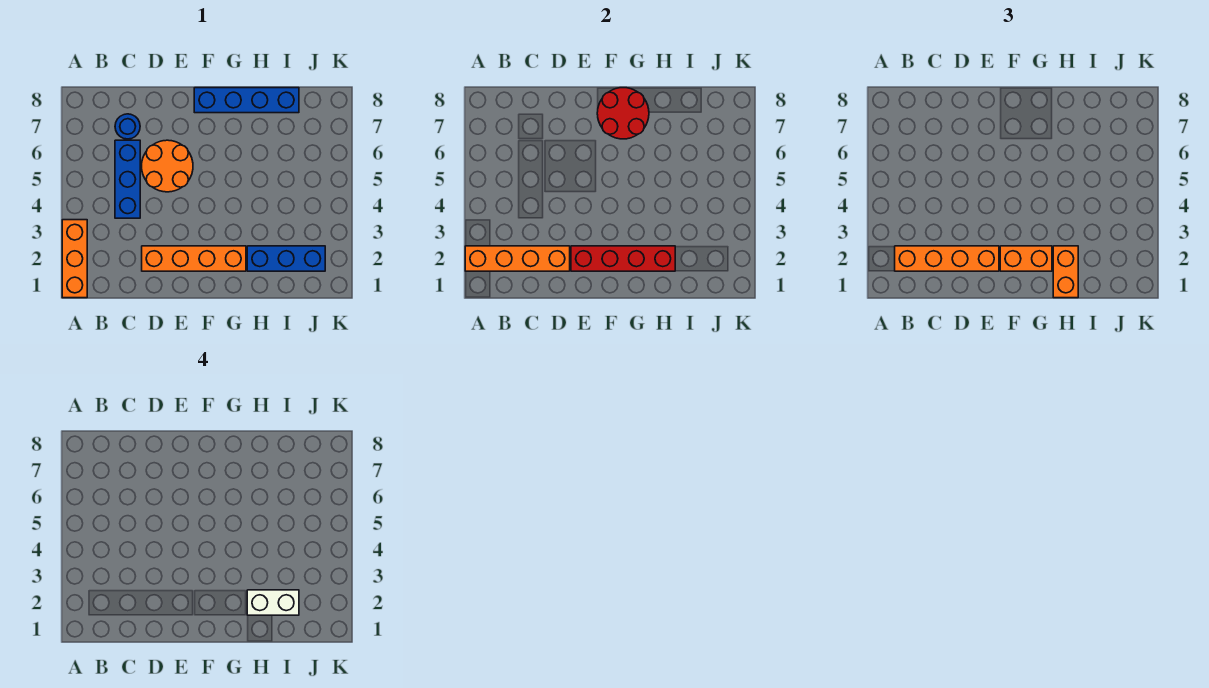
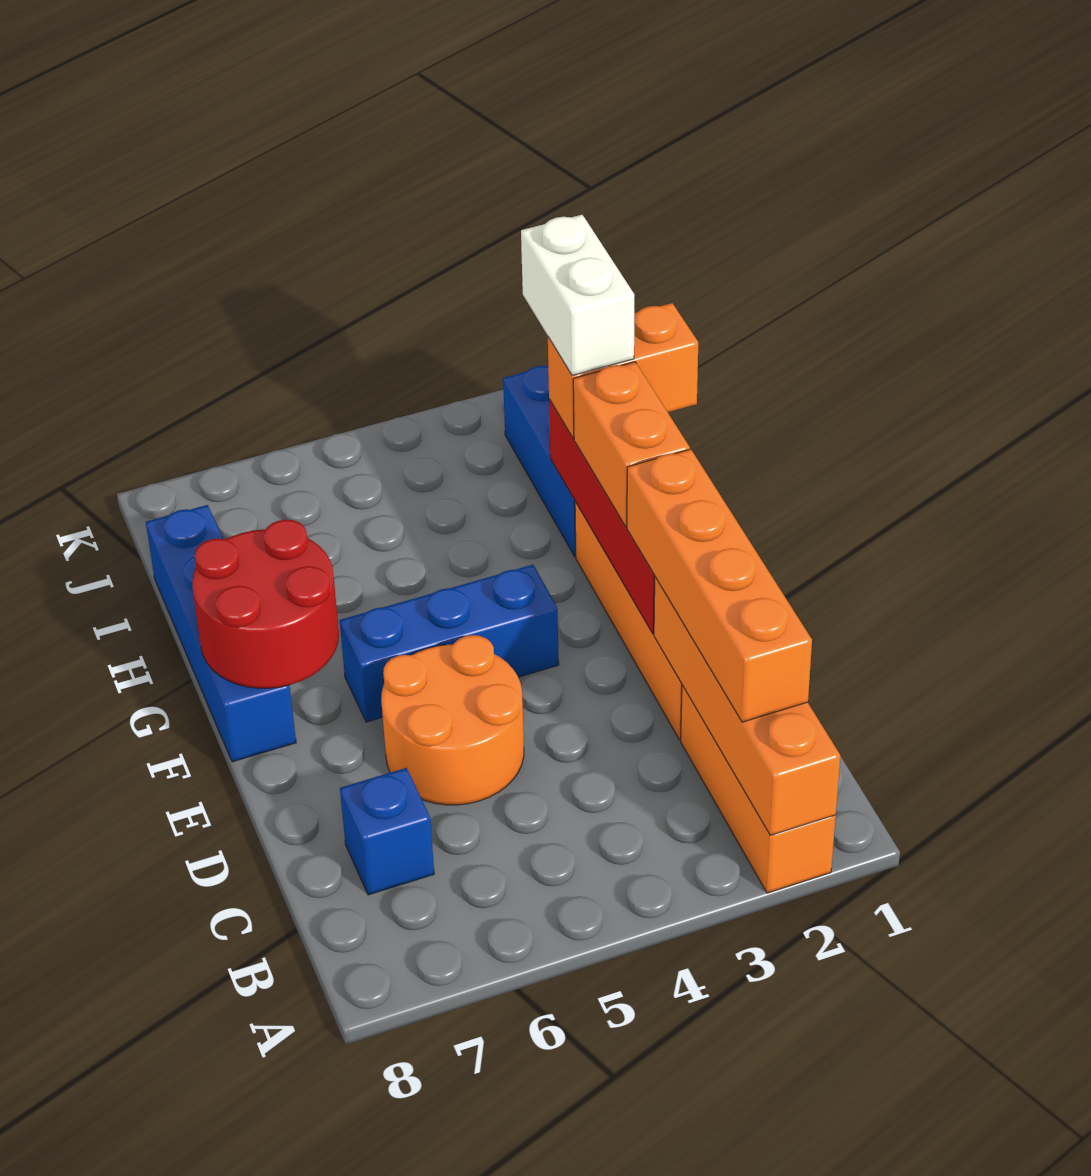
orange brick A1:A3 level 1 -> orange brick A2:C2 level 1
blue brick C4:C6 level 1 -> blue brick F4:F6 level 1
blue round brick C7 level 1 -> blue brick C7 level 1

